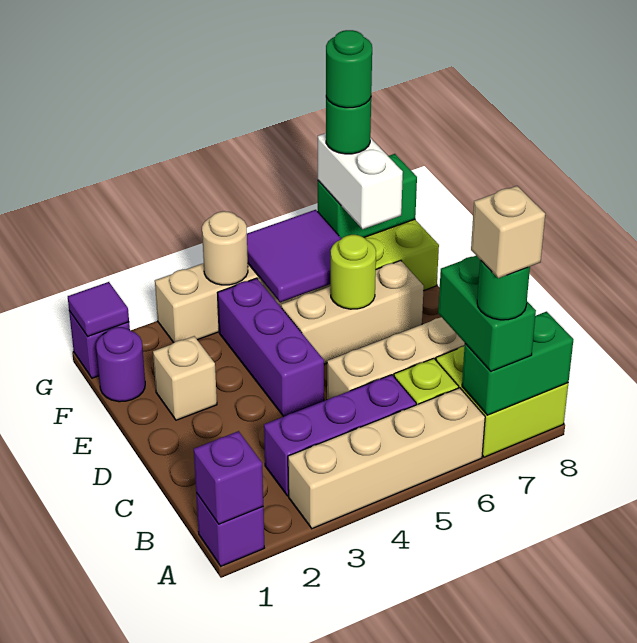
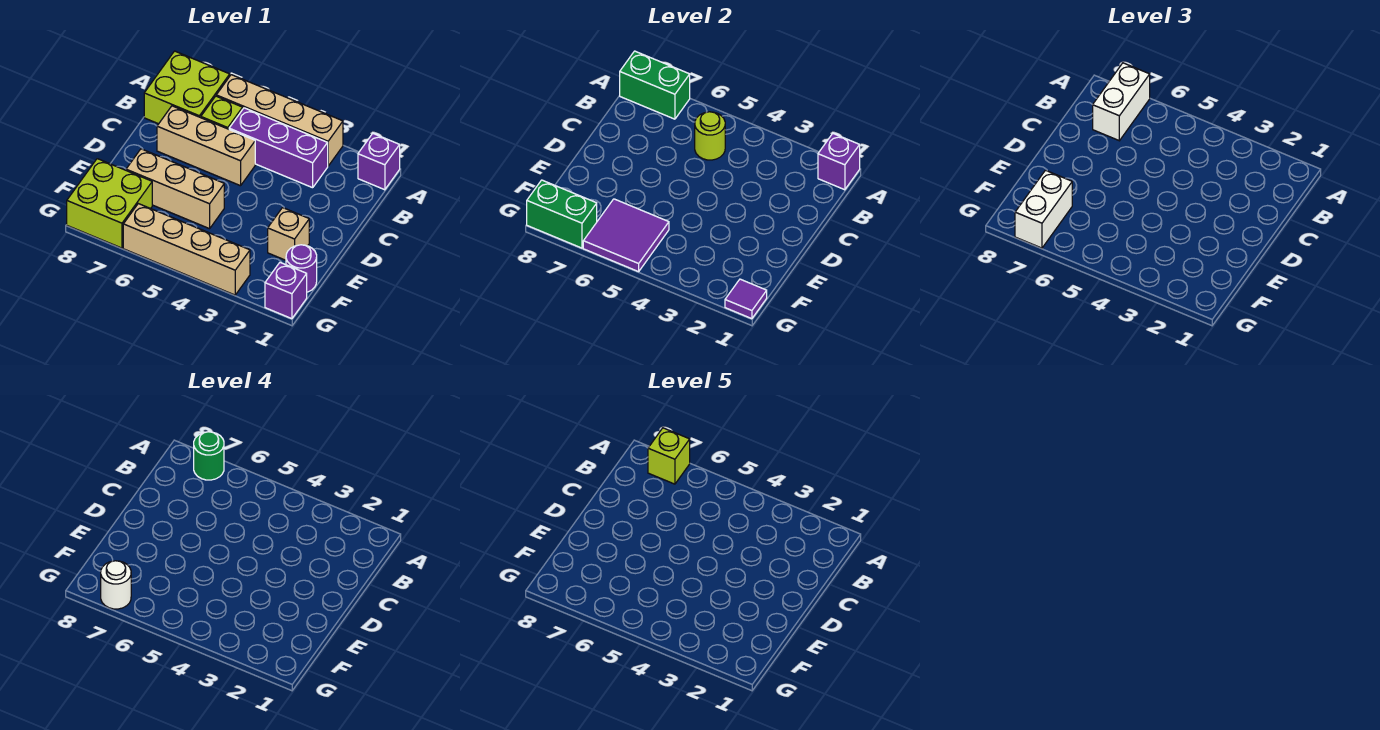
green brick A7:B7 level 3 -> white brick A7:B7 level 3
tan brick A7 level 5 -> lime brick A7 level 5
purple brick D4:F4 level 1 -> none
lime round brick E6 level 2 -> lime round brick B5 level 2
tan round brick G4 level 2 -> none
green round brick G7 level 4 -> white round brick G7 level 4
green round brick G7 level 5 -> none

